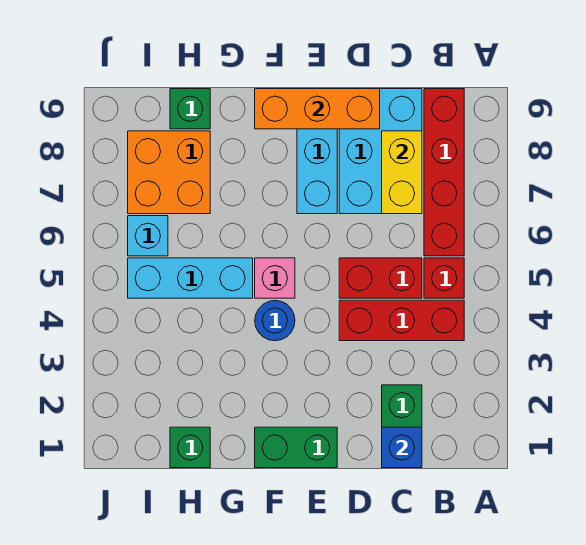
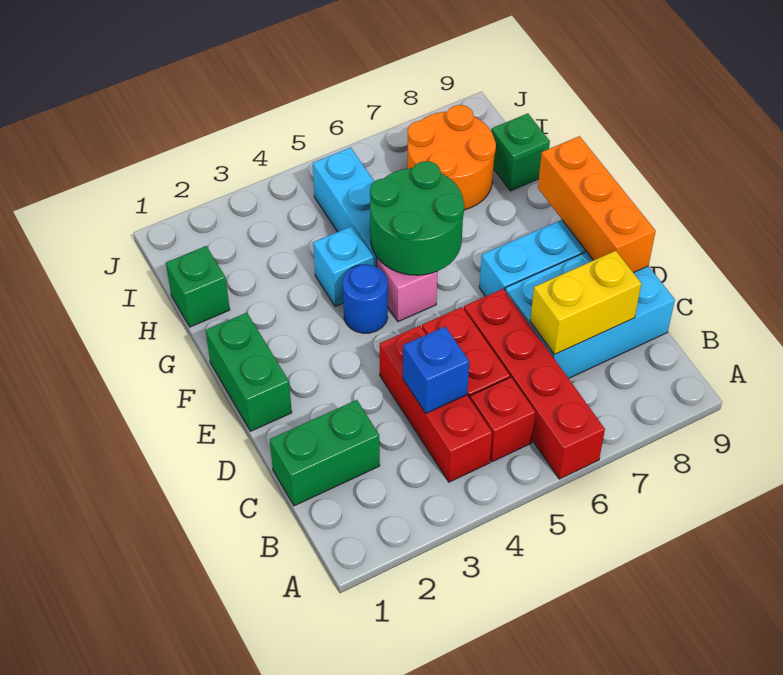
red brick B6:B9 level 1 -> red brick A6:D6 level 1
blue brick C1 level 2 -> blue brick C4 level 2
none -> green round brick F5:G6 level 2
orange brick H7:I8 level 1 -> orange round brick H7:I8 level 1
cyan brick I6 level 1 -> cyan brick G4 level 1

